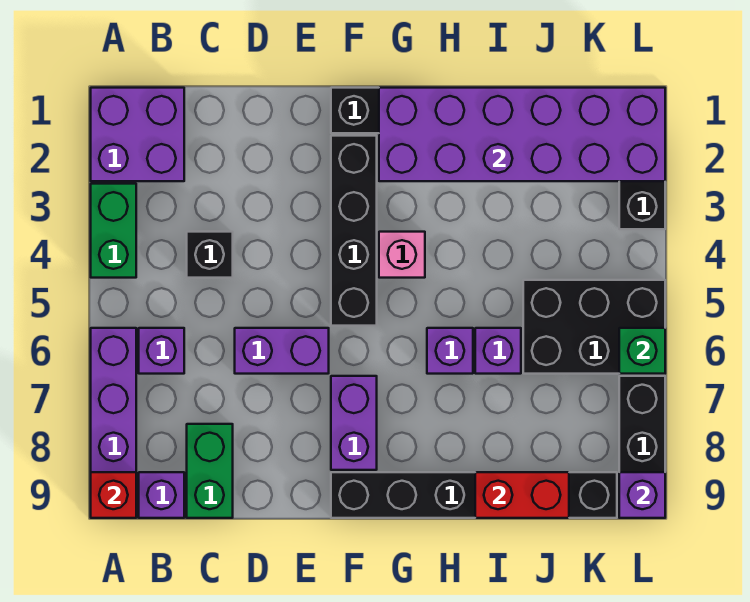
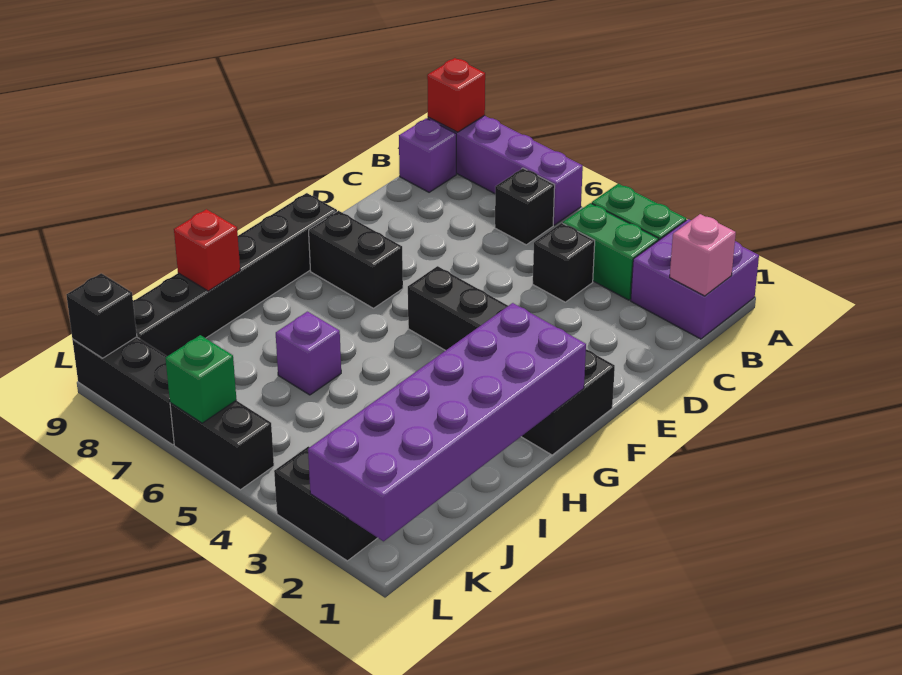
purple brick B6 level 1 -> black brick B6 level 1
green brick C8:C9 level 1 -> green brick B3:B4 level 1
purple brick D6:E6 level 1 -> none
purple brick F7:F8 level 1 -> black brick F7:F8 level 1
pink brick G4 level 1 -> pink brick B1 level 2
purple brick H6 level 1 -> none
red brick I9:J9 level 2 -> red brick I9 level 2
black brick J5:L6 level 1 -> black brick L5:L6 level 1
purple brick L9 level 2 -> black brick L9 level 2

